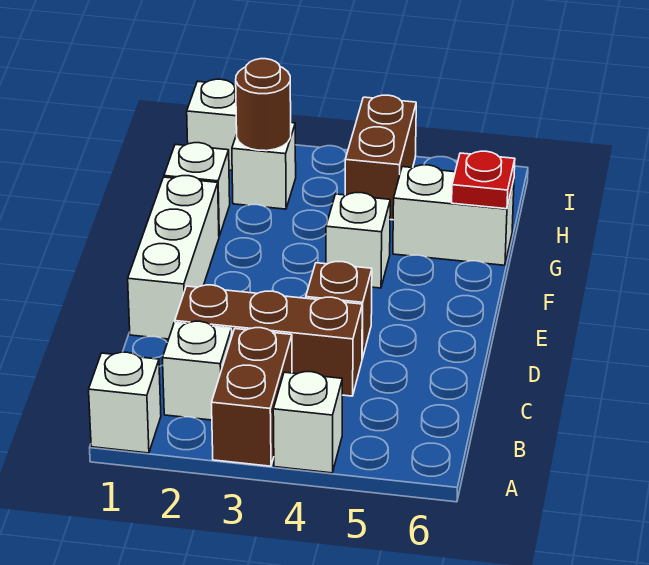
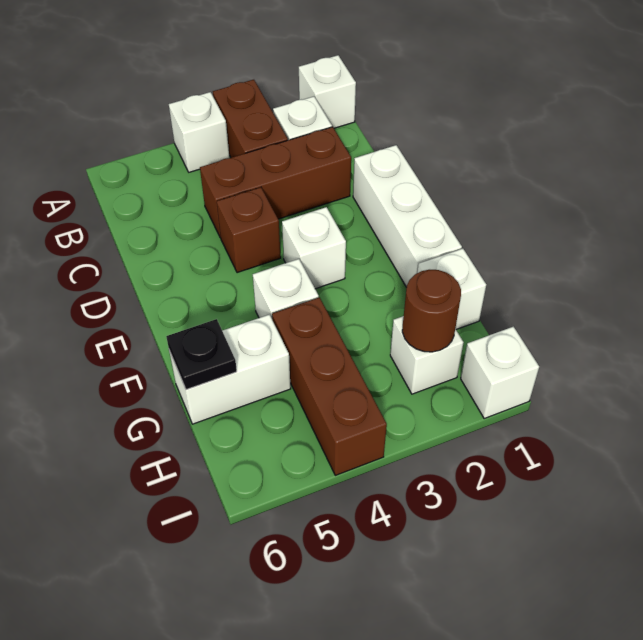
none -> white brick E3 level 1
red plate G6 level 2 -> black plate G6 level 2
brown brick H4:I4 level 1 -> brown brick G4:I4 level 1

